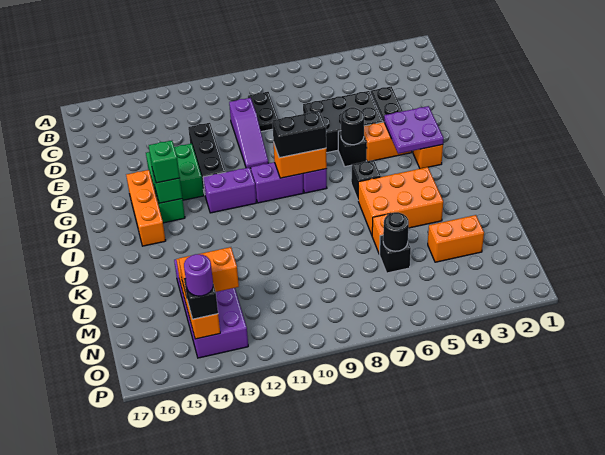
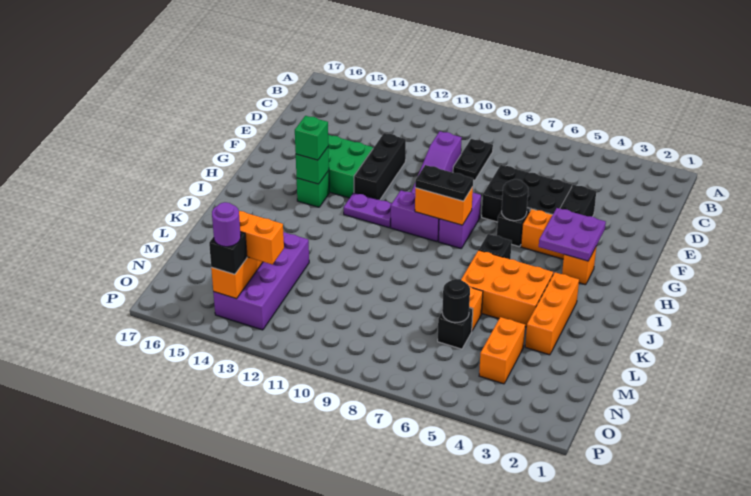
orange brick G15:I15 level 1 -> orange brick J3:L3 level 1
black brick H8:H9 level 3 -> black plate H8:H9 level 3
purple brick H11:H12 level 1 -> purple plate H11:H12 level 1
orange brick M3:M4 level 1 -> orange brick M4:N4 level 1

